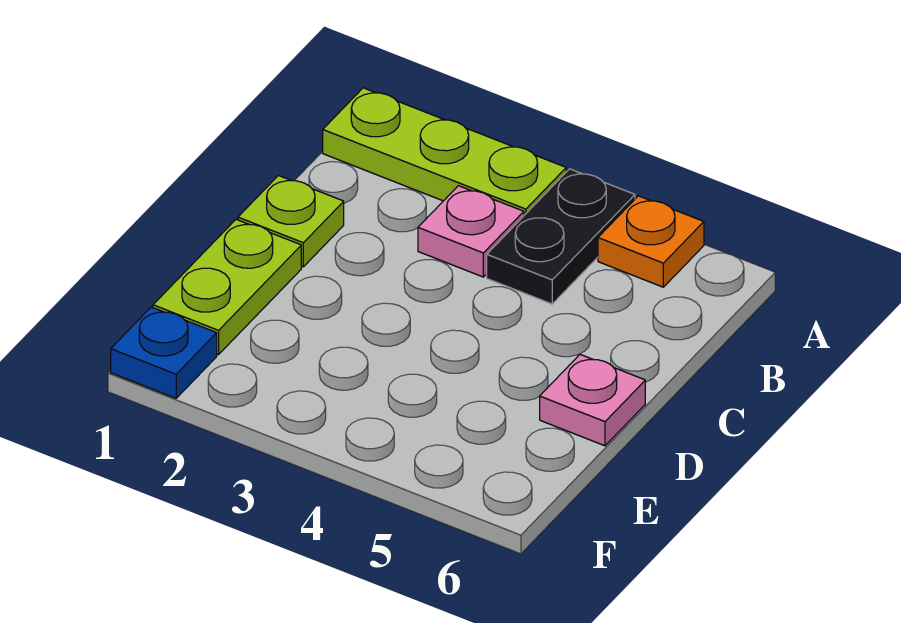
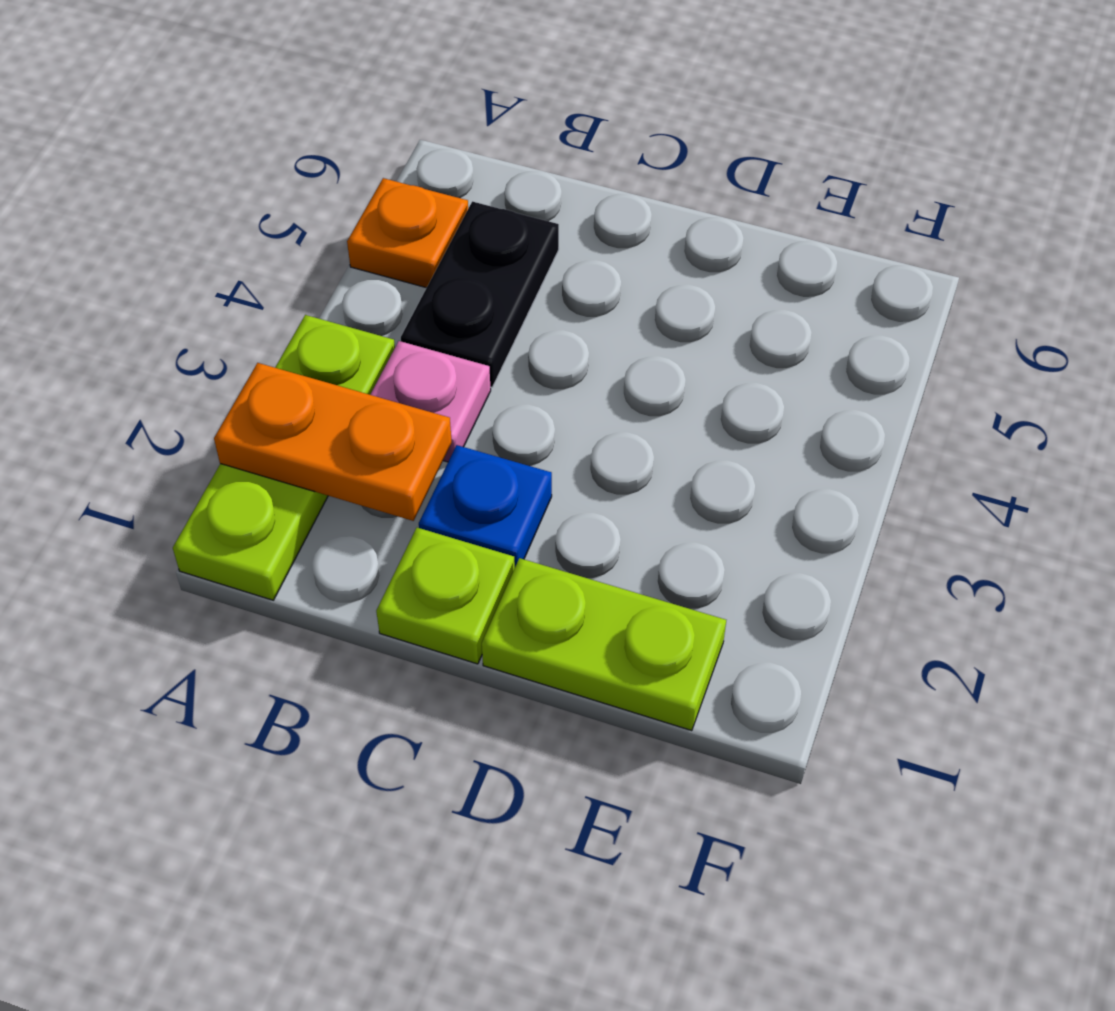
none -> orange plate A2:B2 level 2
black plate A4:B4 level 1 -> black plate B4:B5 level 1
pink plate D6 level 1 -> none
blue plate F1 level 1 -> blue plate C2 level 1

